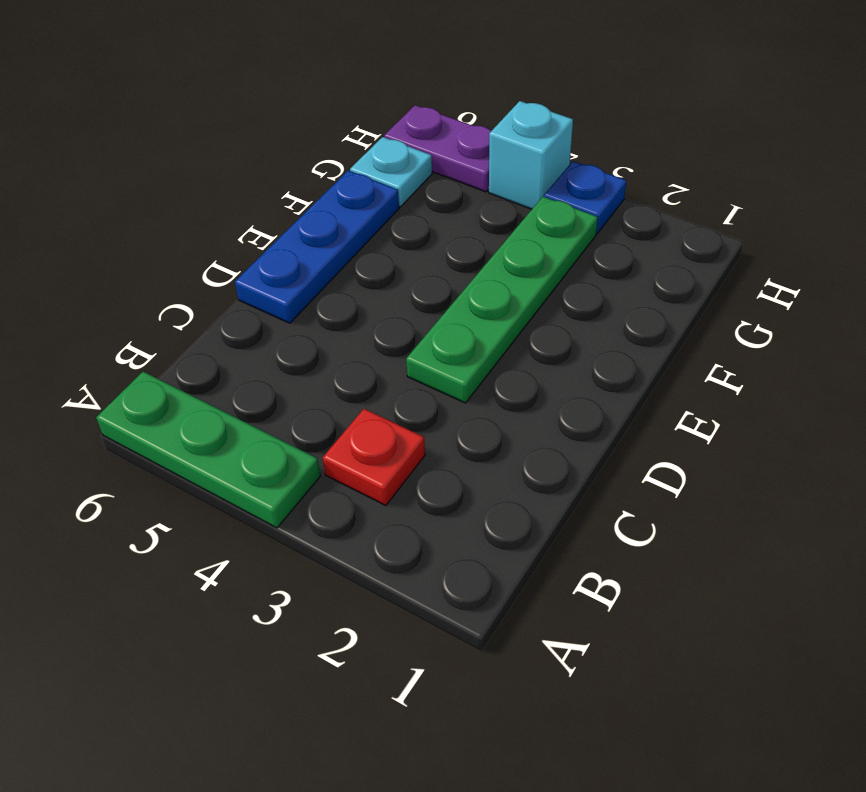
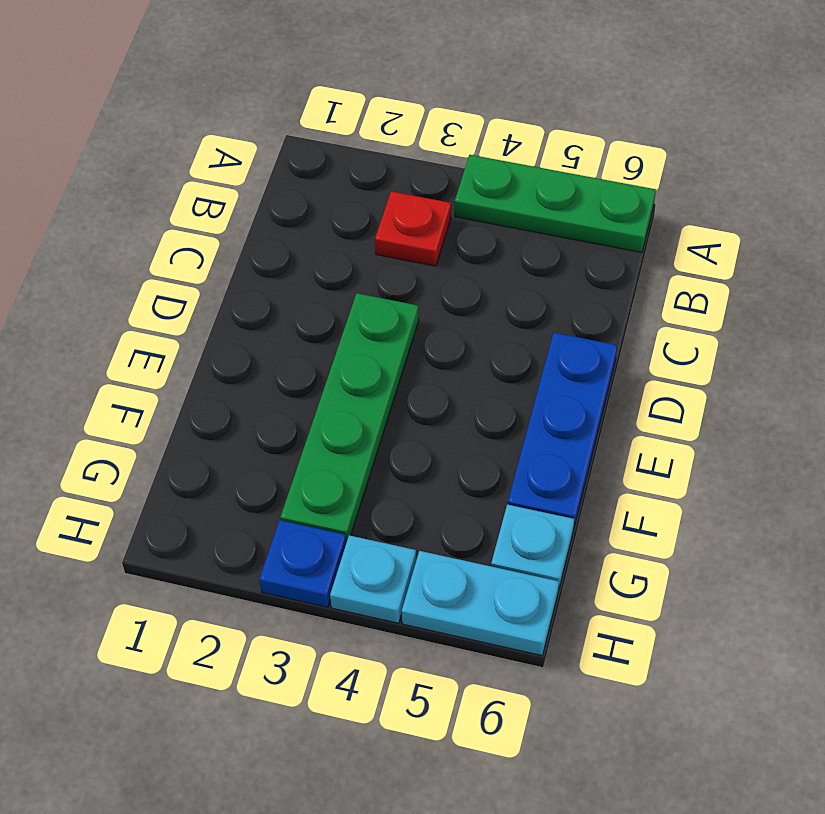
cyan brick H4 level 1 -> cyan plate H4 level 1
purple plate H5:H6 level 1 -> cyan plate H5:H6 level 1

